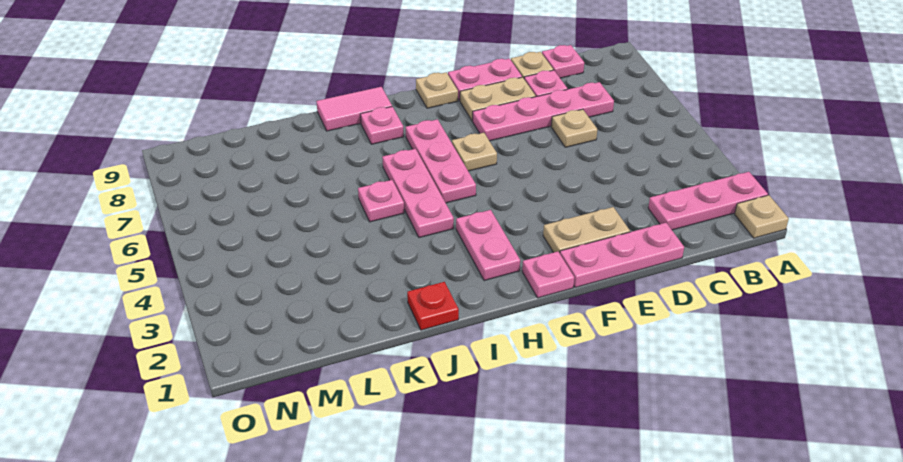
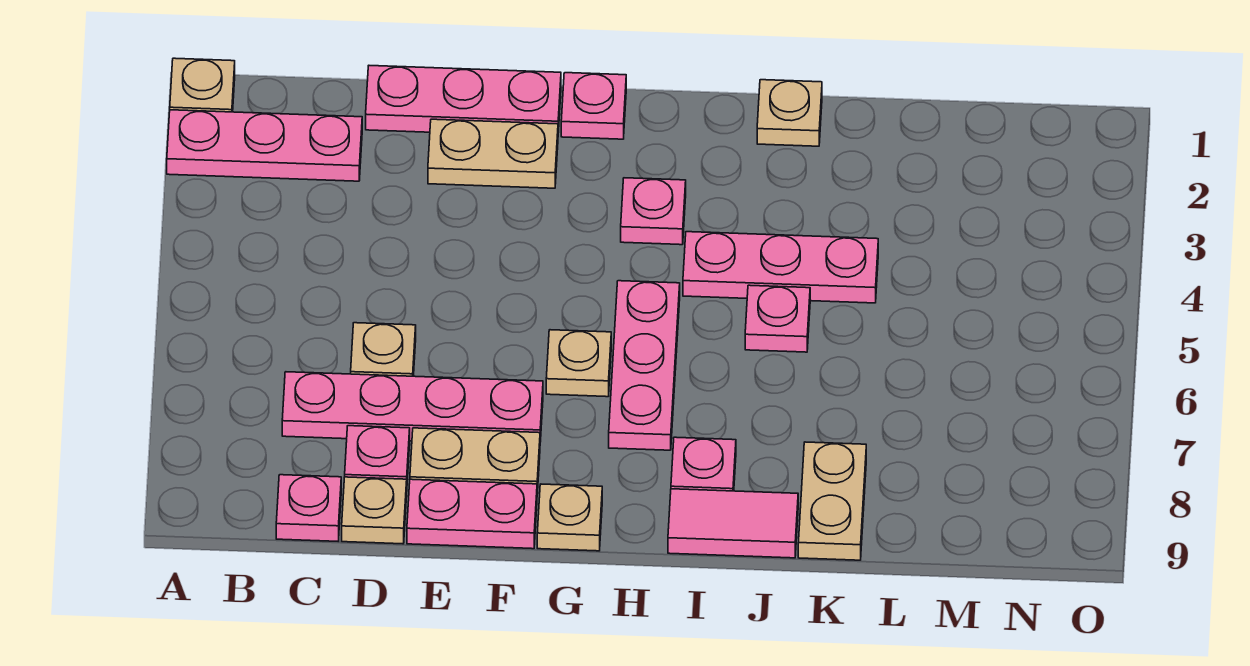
pink plate H2:H3 level 1 -> pink plate H3 level 1
pink plate I4:I6 level 1 -> pink plate I4:K4 level 1
red plate J1 level 1 -> tan plate J1 level 1
none -> tan plate K8:K9 level 1

